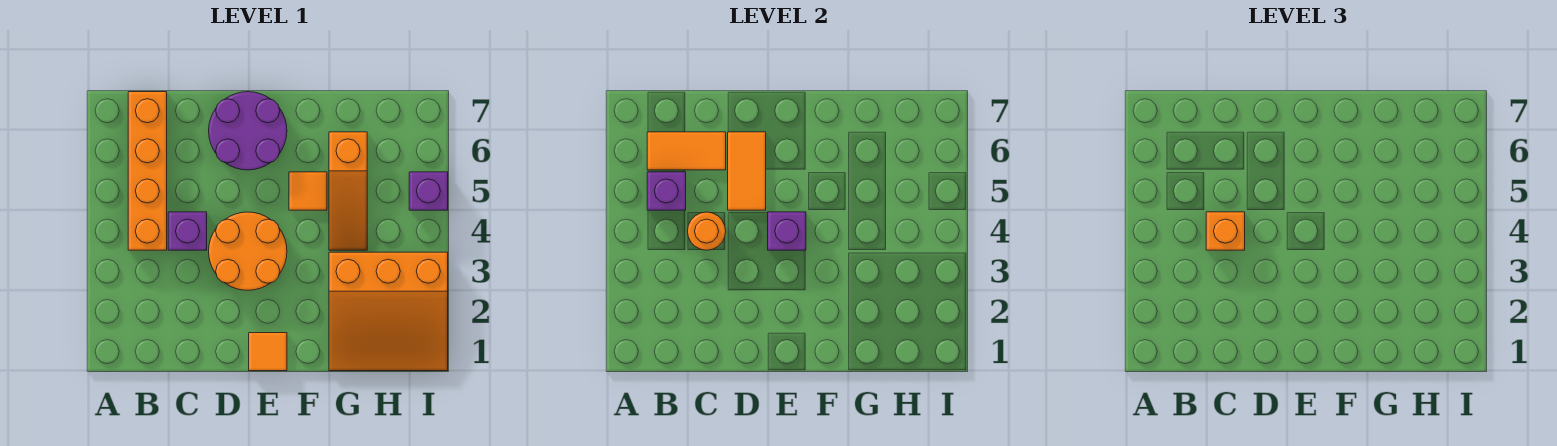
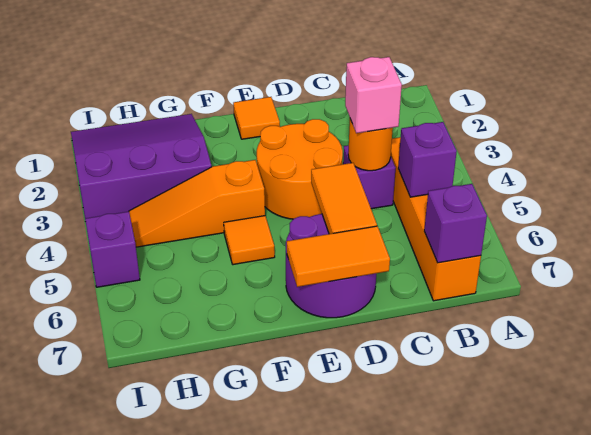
orange tile B6:C6 level 2 -> orange tile D7:E7 level 2
orange brick C4 level 3 -> pink brick C4 level 3
purple brick E4 level 2 -> purple brick B7 level 2
orange slope G1:I3 level 1 top 3 -> purple slope G1:I3 level 1 top 3
orange slope G4:G6 level 1 top 6 -> orange slope F4:H4 level 1 top F

